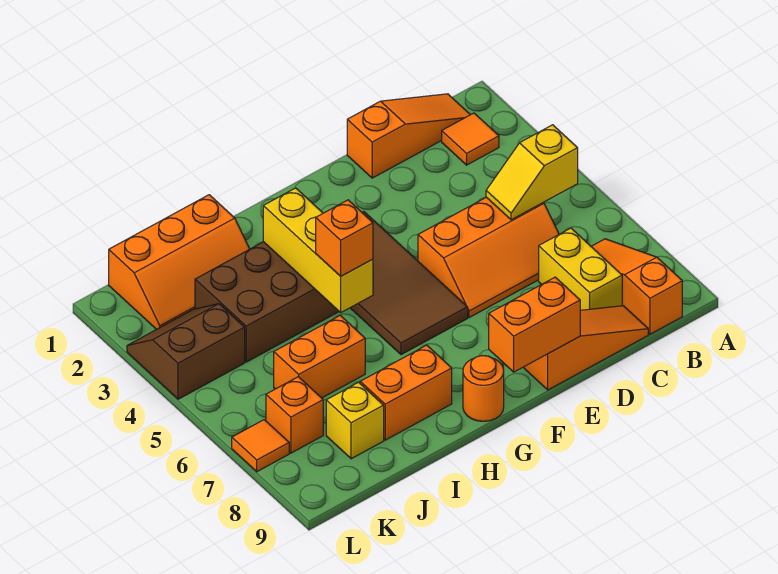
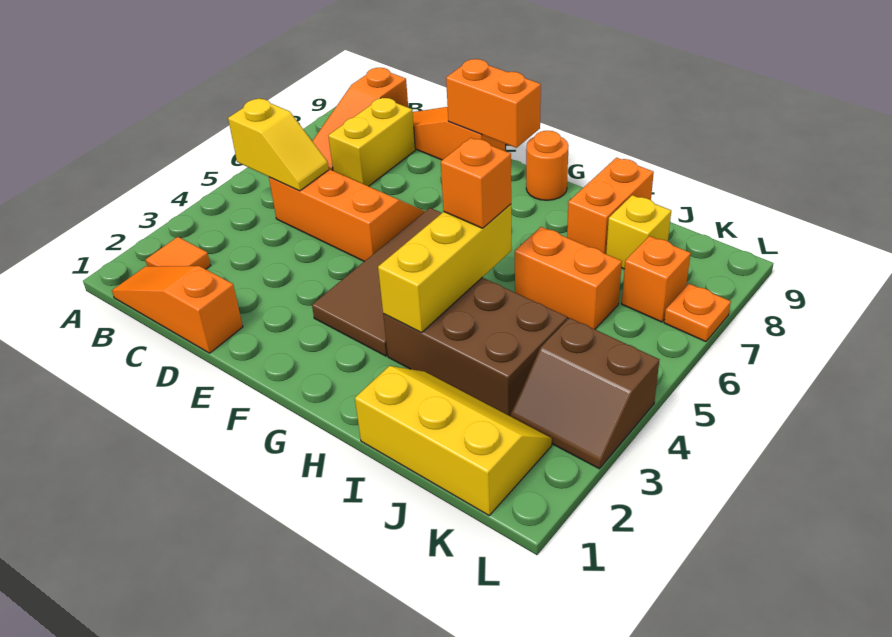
orange brick H8:I8 level 1 -> orange brick I8:I9 level 1
orange slope I1:K2 level 1 top 1 -> yellow slope I1:K2 level 1 top 1
orange tile L7 level 1 -> orange plate L7 level 1

